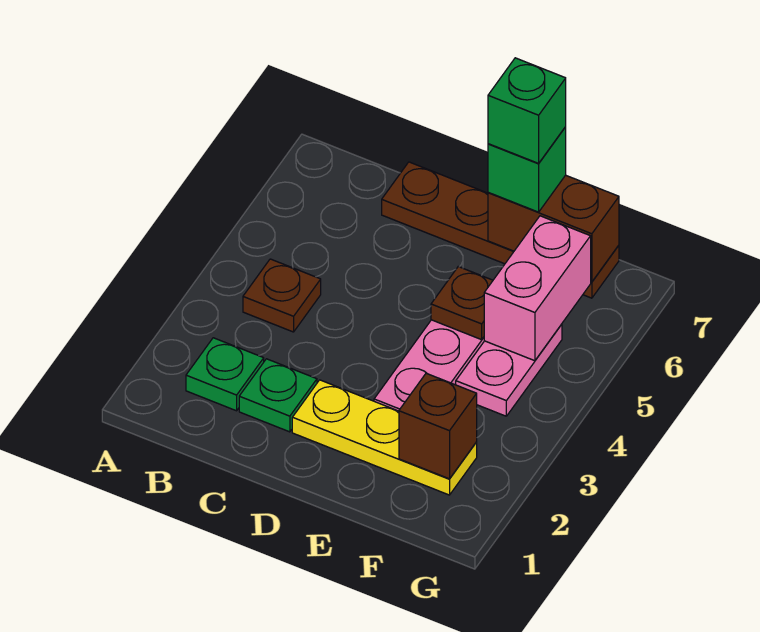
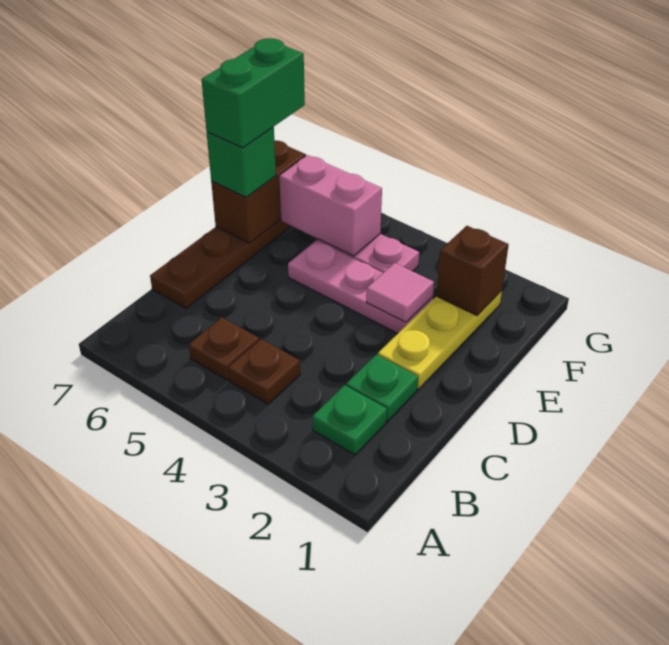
none -> pink tile E3 level 2
brown plate E5 level 2 -> brown plate B5 level 1
green brick E7 level 4 -> green brick E7:F7 level 4

